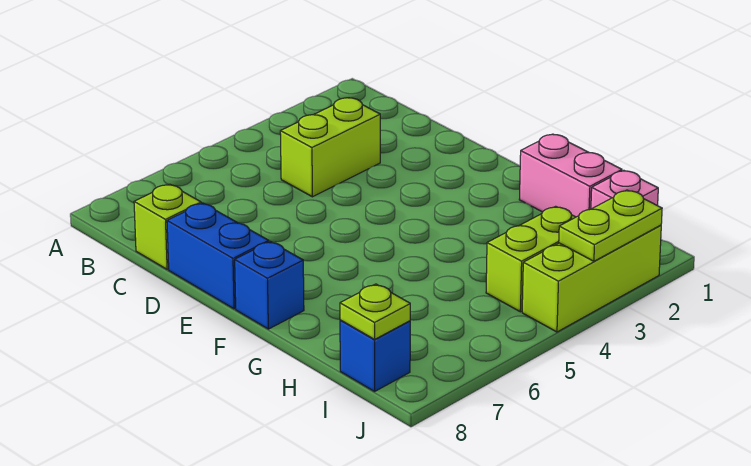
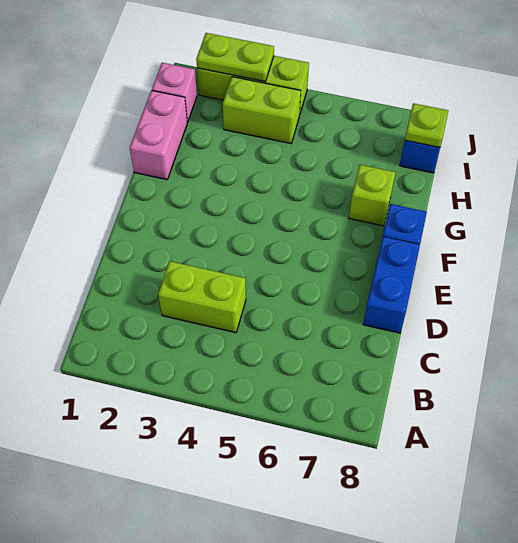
lime brick C8 level 1 -> lime brick G7 level 1

